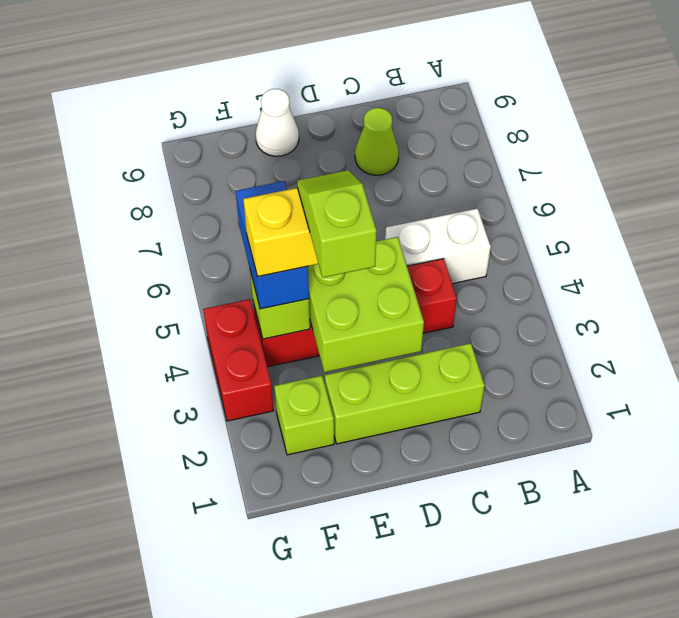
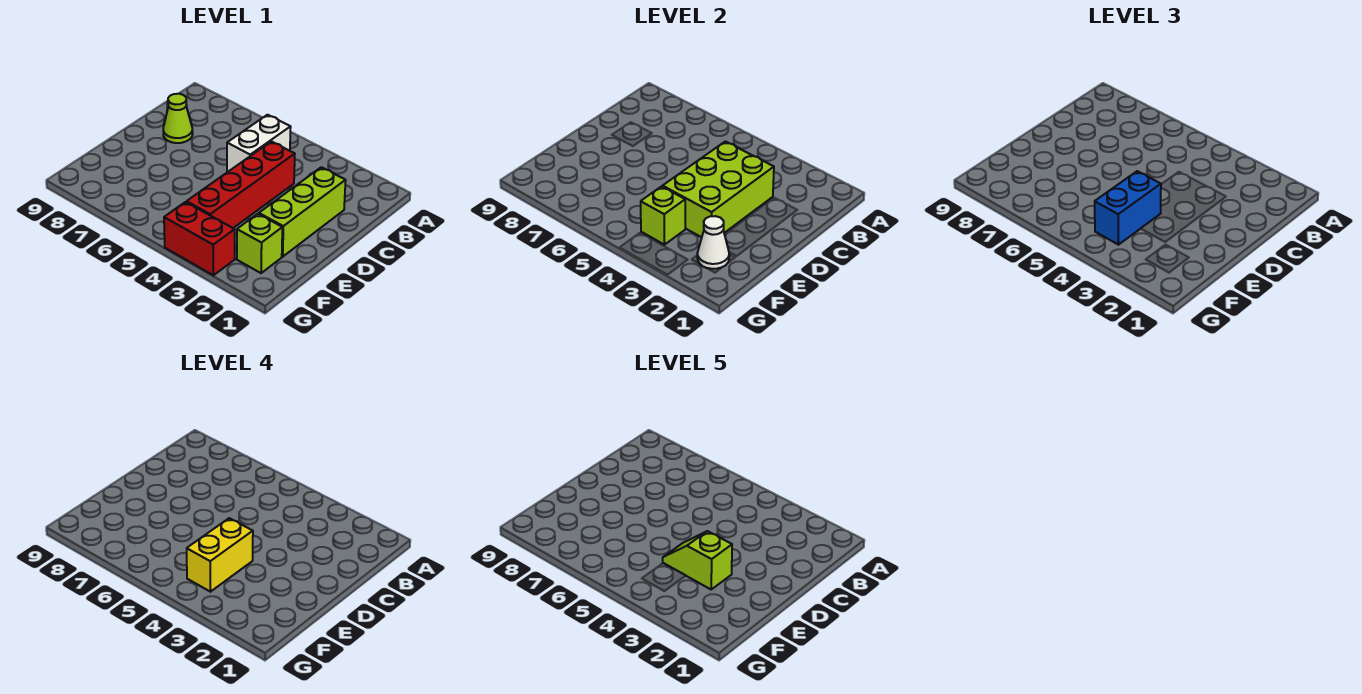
lime brick D3:E4 level 2 -> lime brick C3:E4 level 2
white cone E9 level 1 -> white cone F2 level 2
blue brick F4:F5 level 3 -> blue brick E4:F4 level 3

